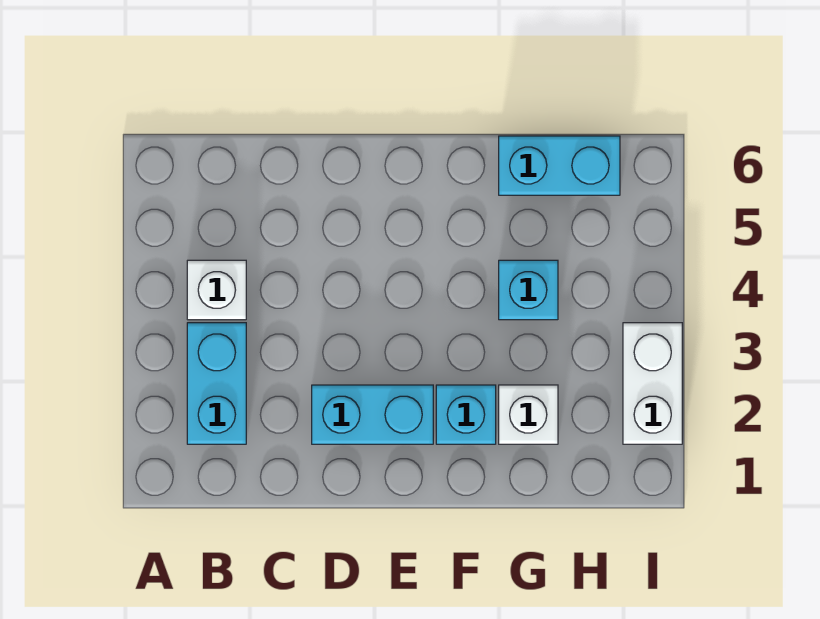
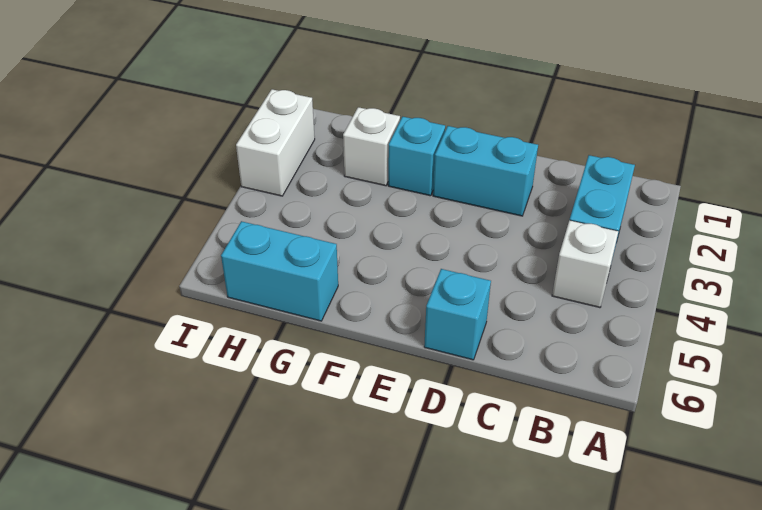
cyan brick G4 level 1 -> cyan brick D6 level 1

